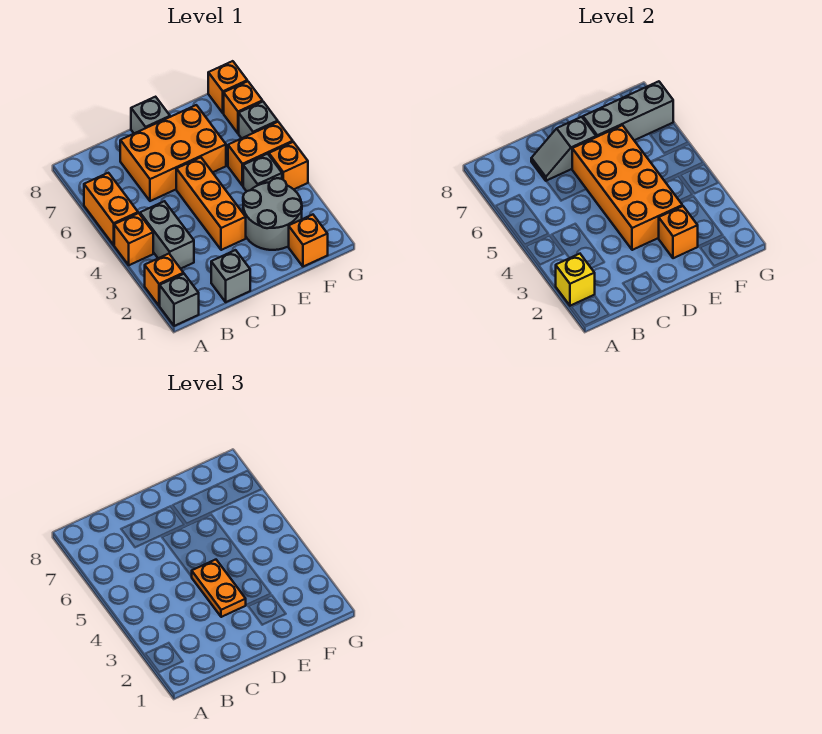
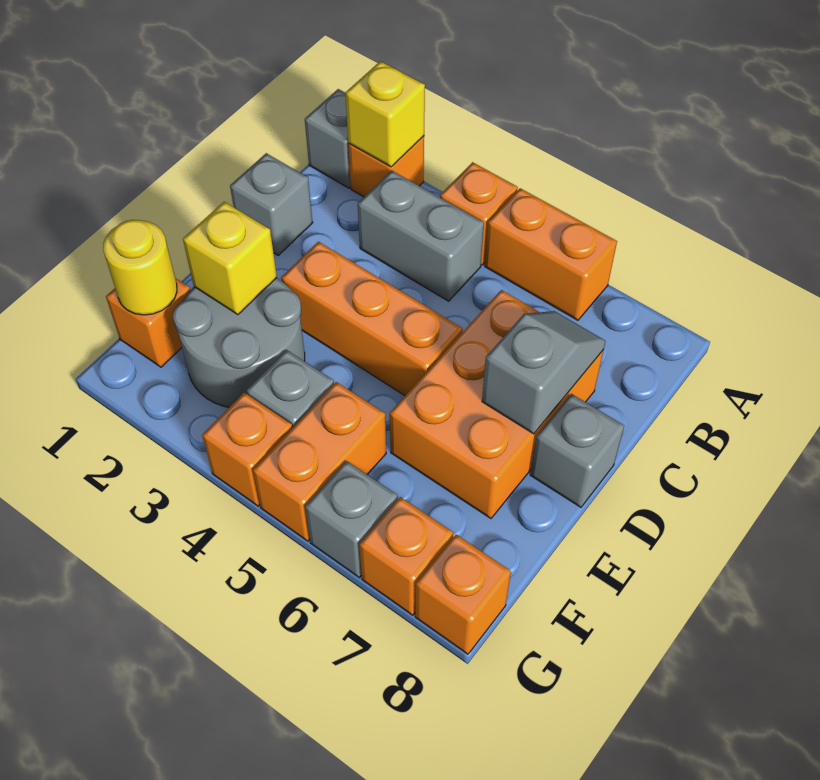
orange brick D3:E6 level 2 -> none
orange plate D3:D4 level 3 -> none
orange brick E2 level 2 -> yellow brick E2 level 2
grey brick E7:G7 level 2 -> none
none -> yellow round brick F1 level 2

